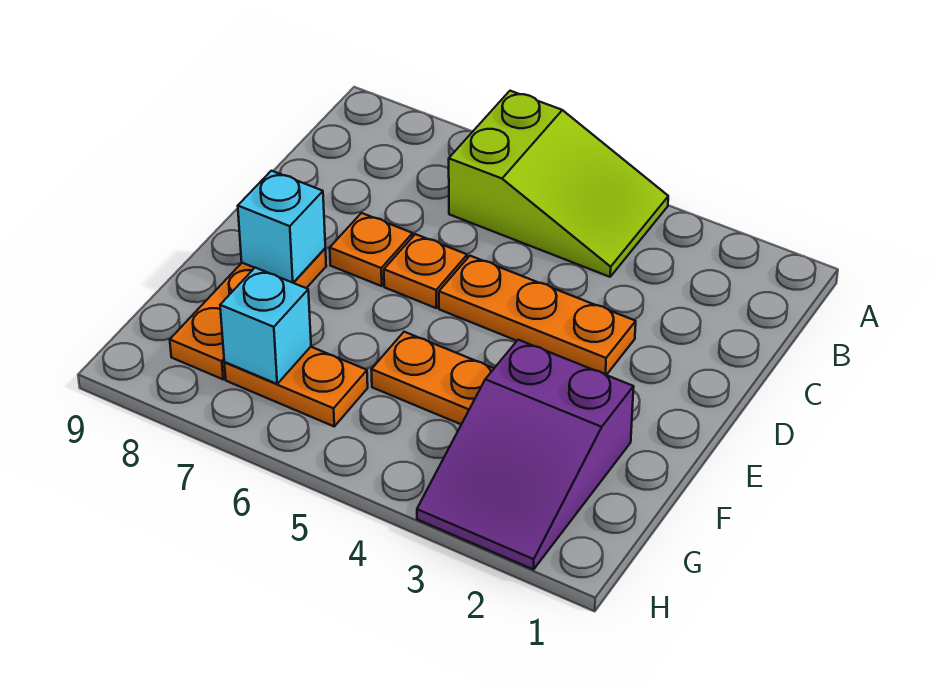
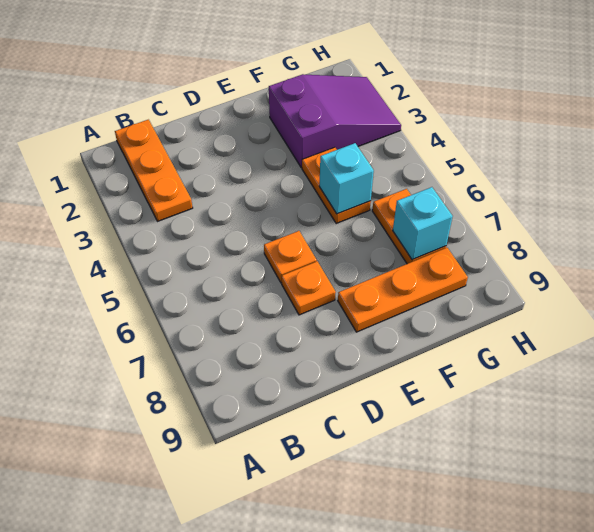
lime slope A4:B6 level 1 top 6 -> none
orange plate D3:D5 level 1 -> orange plate B1:B3 level 1
cyan brick E8 level 2 -> cyan brick F5 level 2

